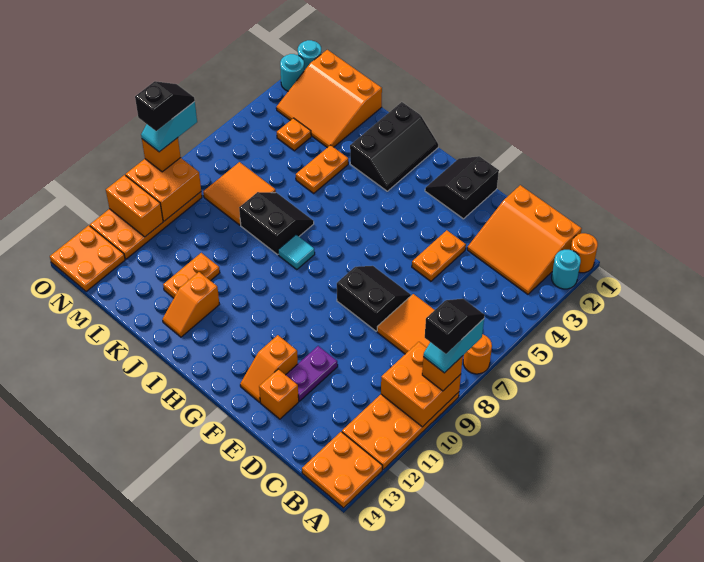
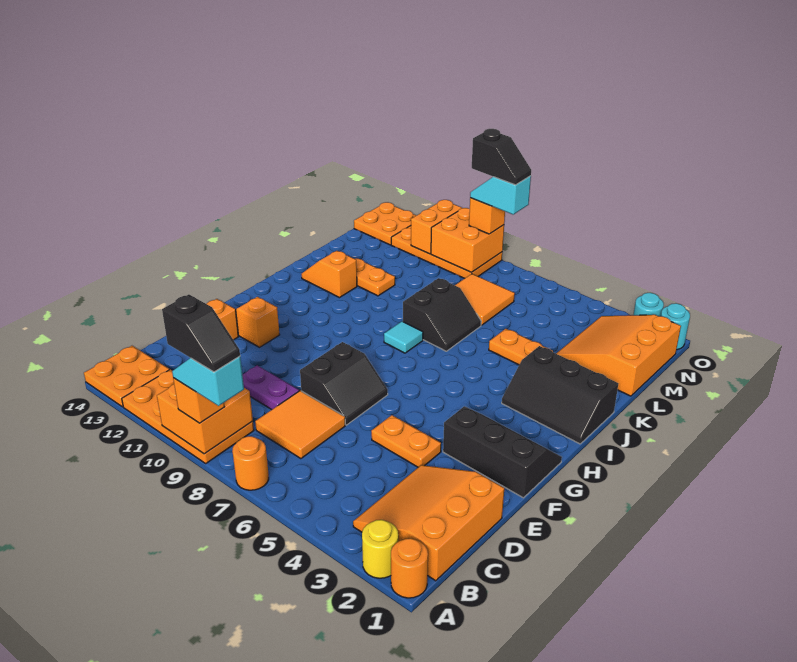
cyan round brick A2 level 1 -> yellow round brick A2 level 1
purple plate E11:E12 level 1 -> purple plate D9:D10 level 1
black slope F1:G2 level 1 top F -> black slope F1:G3 level 1 top F
orange plate M4 level 1 -> none

